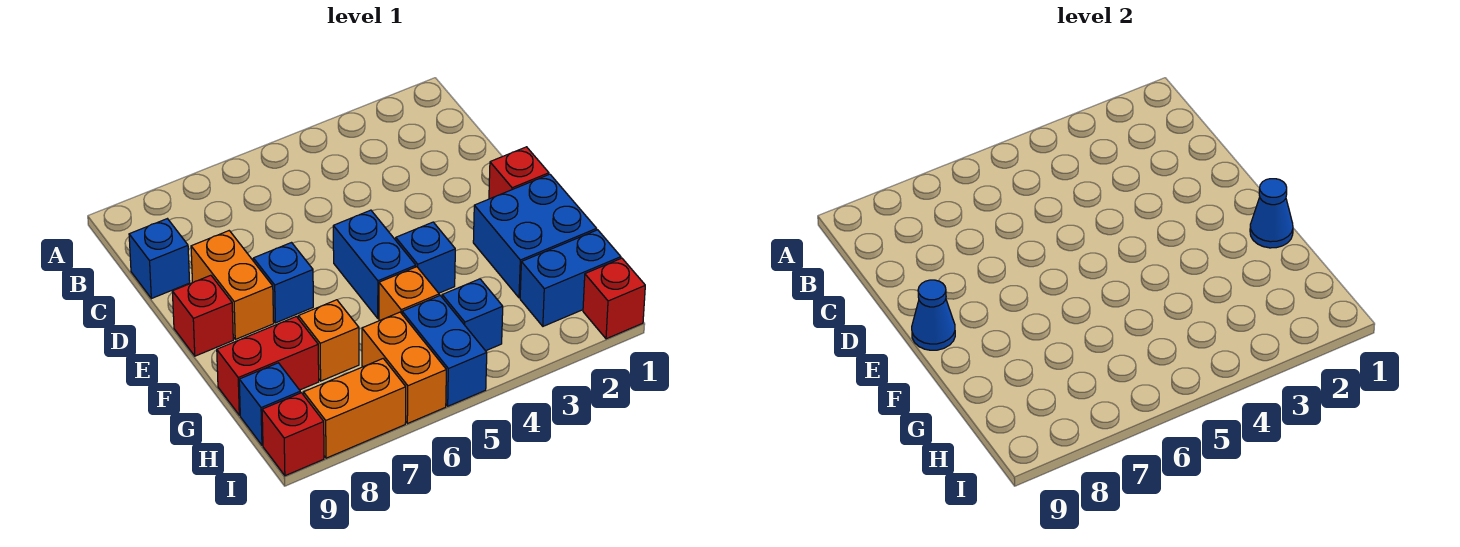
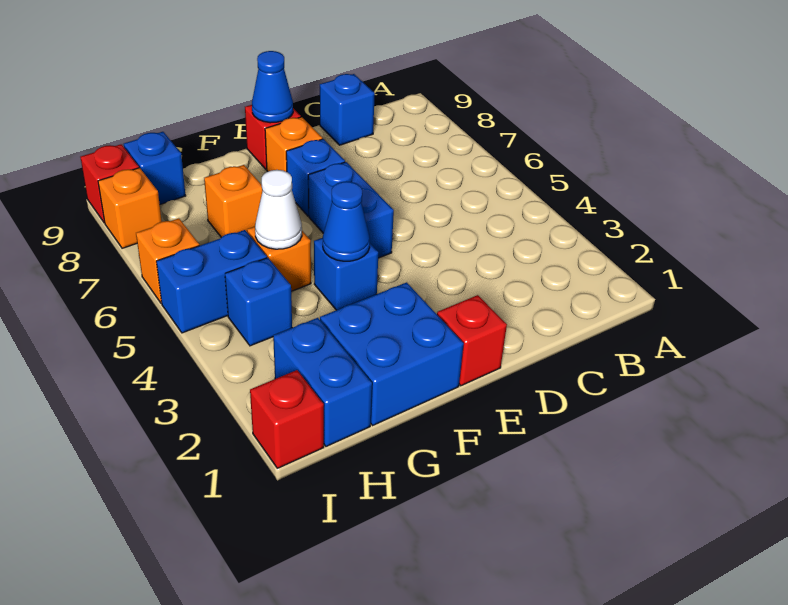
orange brick D8:E8 level 1 -> orange brick E8 level 1
blue brick E5:F5 level 1 -> blue brick E5:E6 level 1
blue cone F1 level 2 -> blue cone F4 level 2
none -> white cone G5 level 2
red brick G8:G9 level 1 -> none
orange brick H6:I6 level 1 -> orange brick I6 level 1
orange brick I7:I8 level 1 -> orange brick I8 level 1

